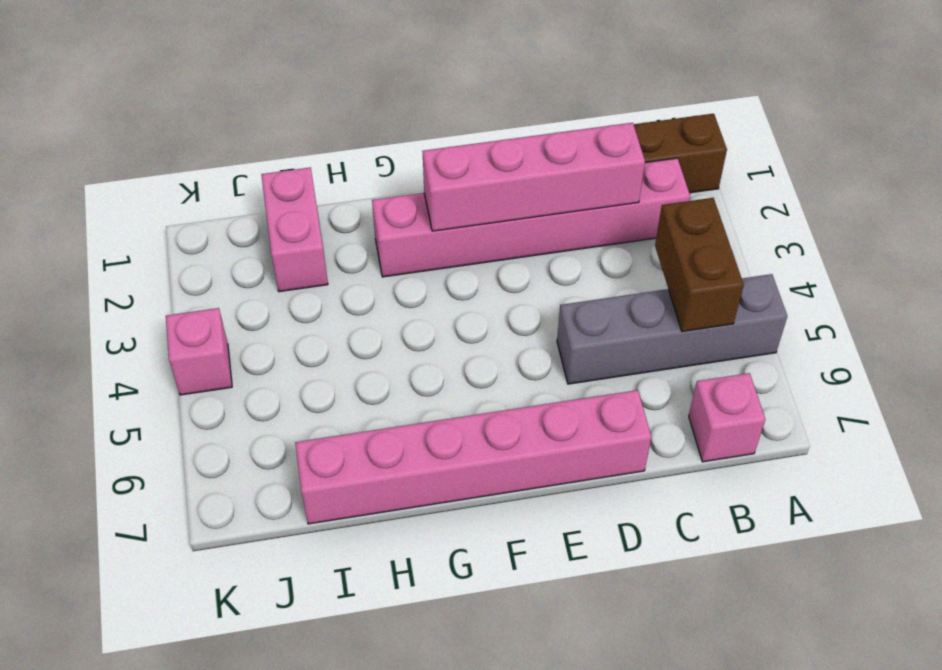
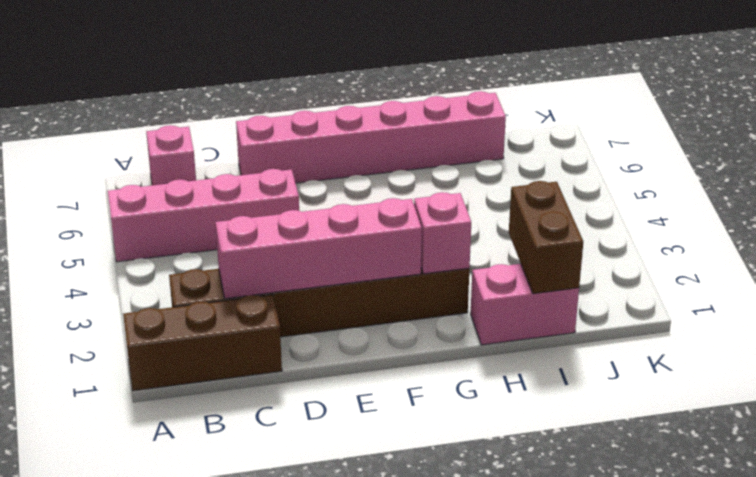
grey brick A5:D5 level 1 -> pink brick A5:D5 level 1
pink brick B2:G2 level 1 -> brown brick B2:G2 level 1
brown brick B4:B5 level 2 -> brown brick I1:I2 level 2
pink brick I1:I2 level 1 -> pink brick H1:I1 level 1
pink brick K4 level 1 -> pink brick G2 level 2

